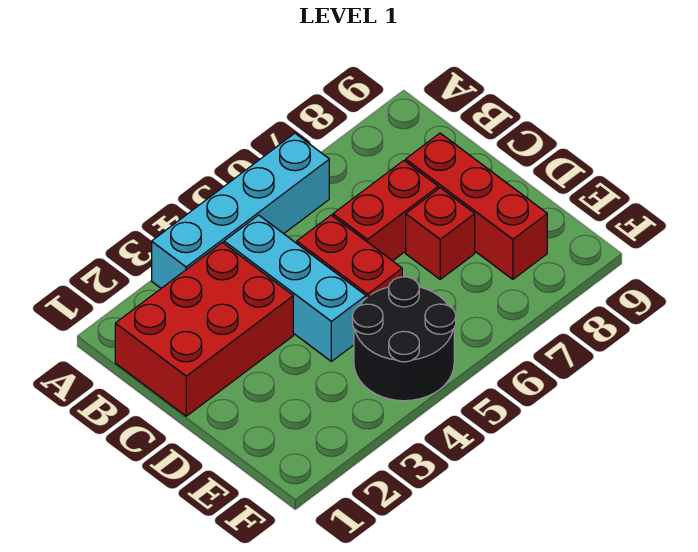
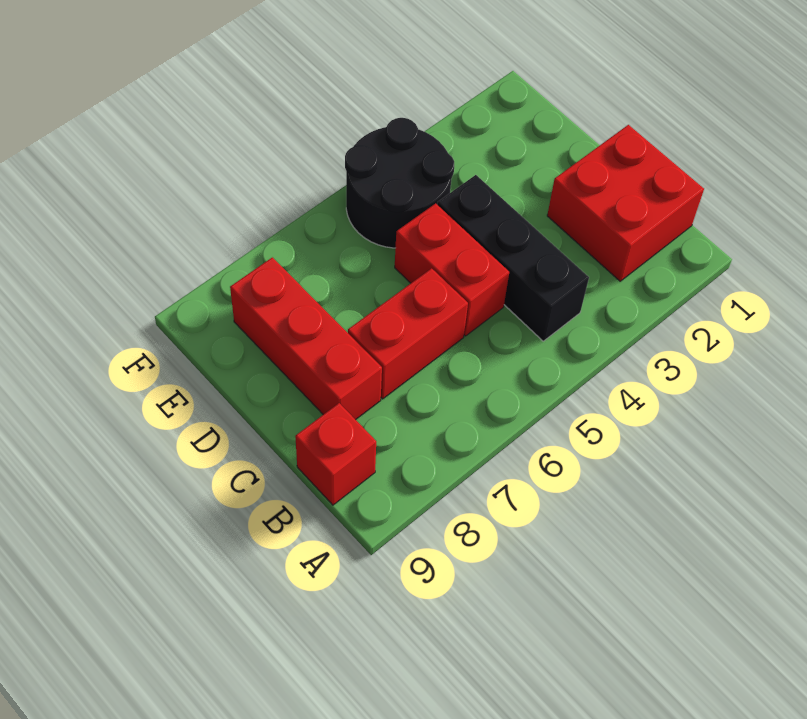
cyan brick A3:A6 level 1 -> none
red brick B1:C3 level 1 -> red brick B1:C2 level 1
cyan brick B4:D4 level 1 -> black brick B4:D4 level 1
red brick D7 level 1 -> red brick B9 level 1

